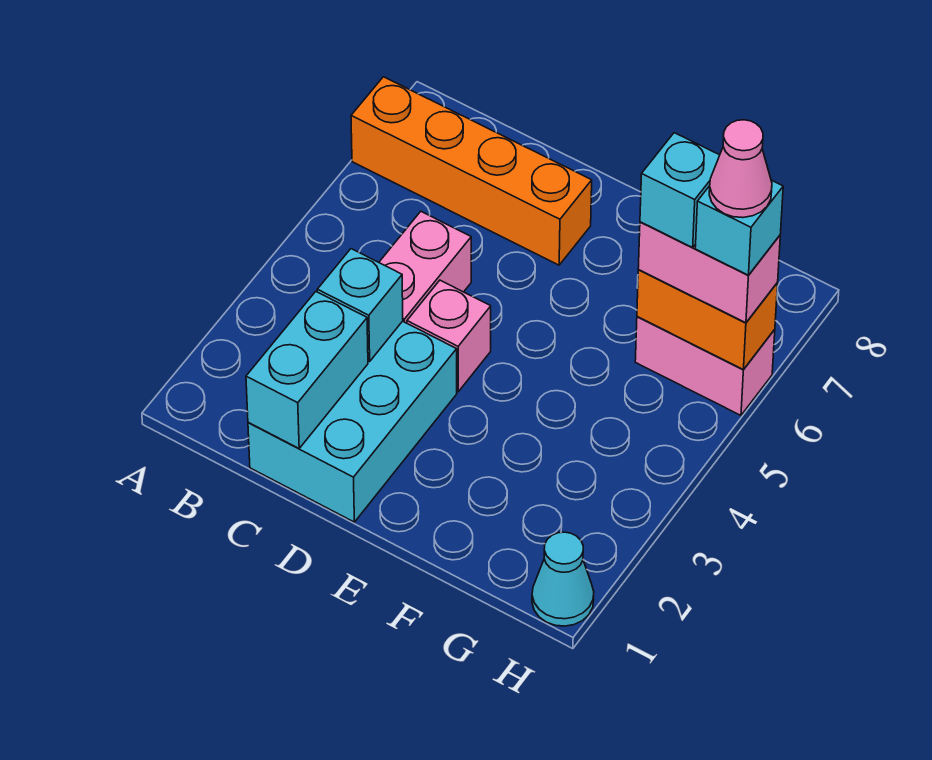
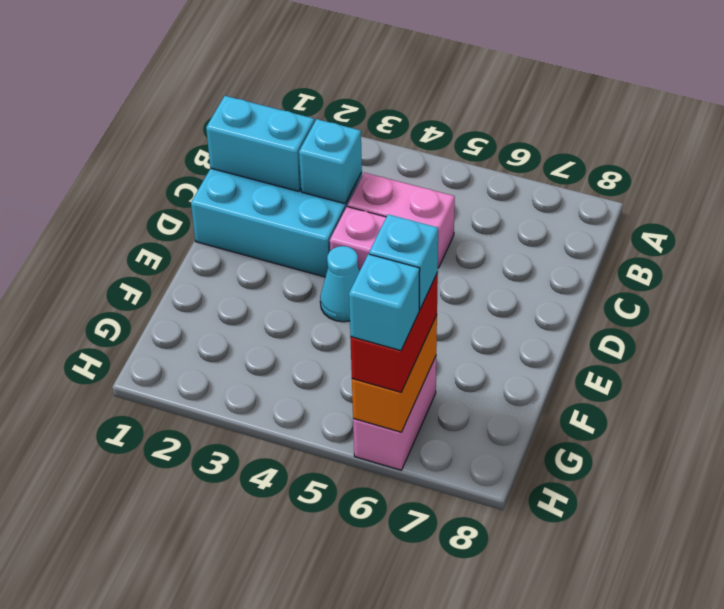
orange brick A7:D7 level 1 -> none
pink brick G6:H6 level 3 -> red brick G6:H6 level 3
cyan cone H1 level 1 -> cyan cone E4 level 1
pink cone H6 level 5 -> none

